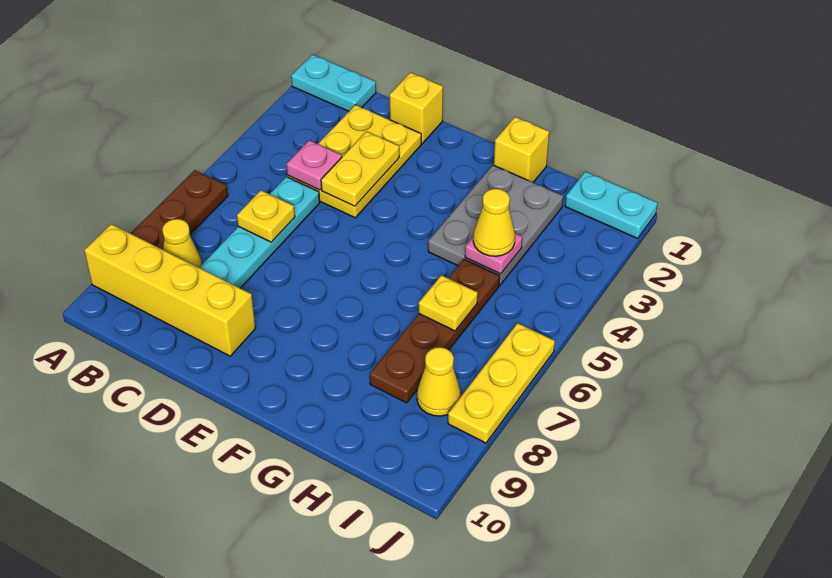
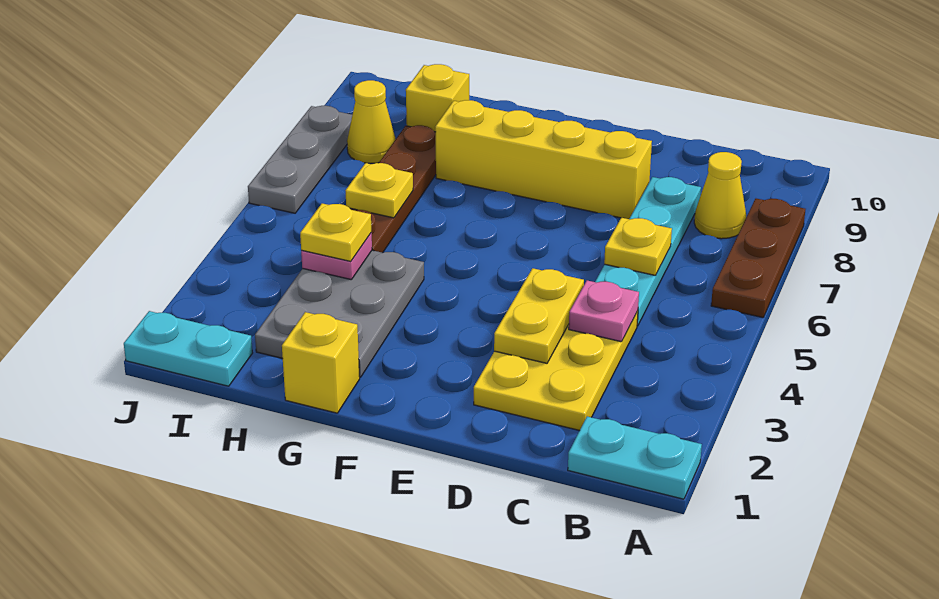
yellow brick A9:D9 level 1 -> yellow brick D8:G8 level 1
yellow brick D1 level 1 -> yellow brick H9 level 1
yellow cone H4 level 3 -> yellow plate H4 level 3
yellow plate J6:J8 level 1 -> grey plate J6:J8 level 1

